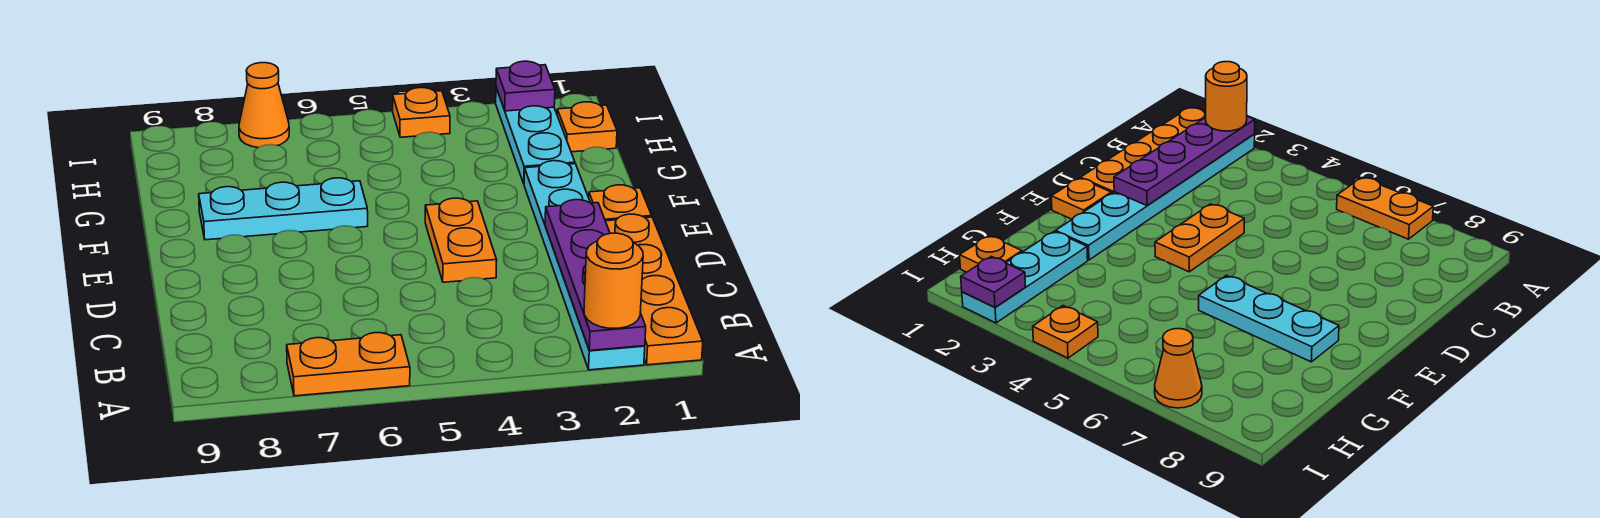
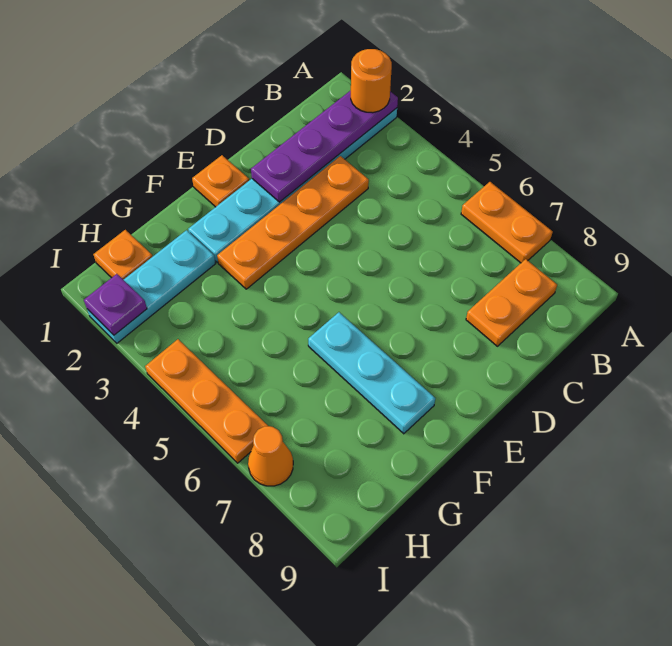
orange plate A1:D1 level 1 -> orange plate C3:F3 level 1
orange plate D4:E4 level 1 -> orange plate B8:C8 level 1
orange plate I4 level 1 -> orange plate I4:I6 level 1

